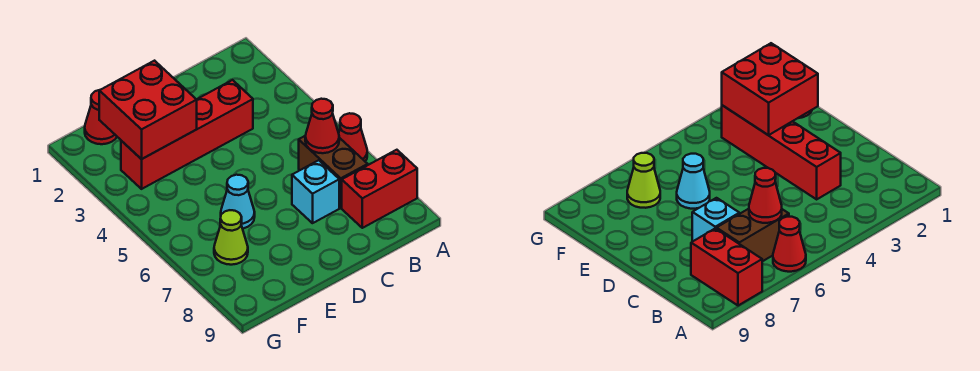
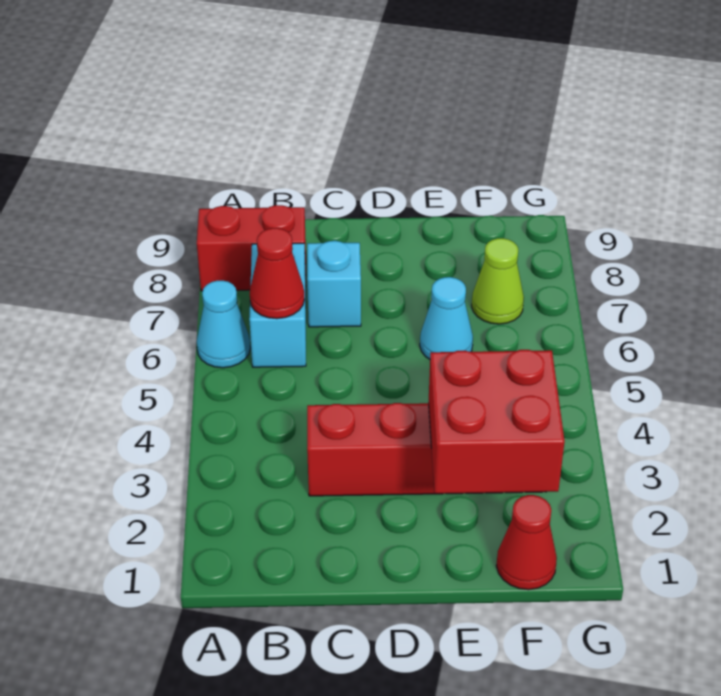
red cone A6 level 1 -> cyan cone A6 level 1
brown brick B6:B7 level 1 -> cyan brick B6:B7 level 1

